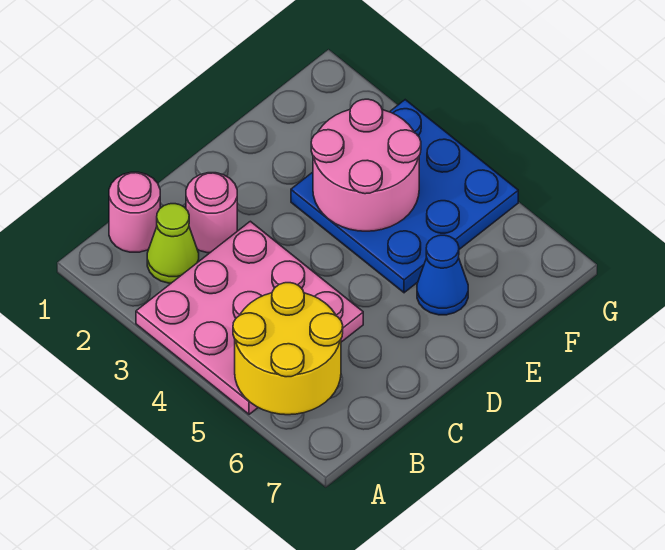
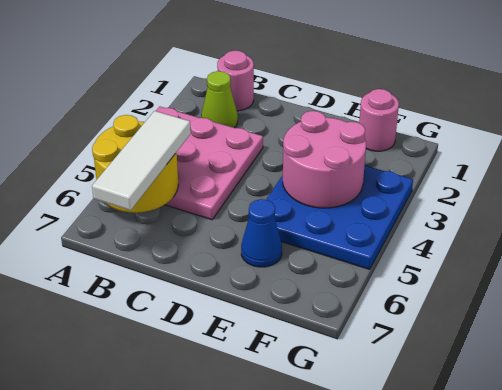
none -> white tile B5:B7 level 3
pink round brick C2 level 1 -> pink round brick F1 level 1

